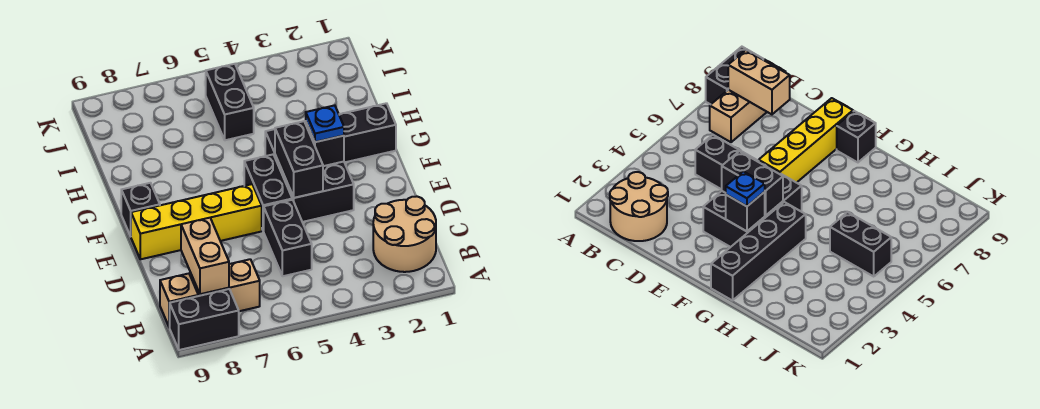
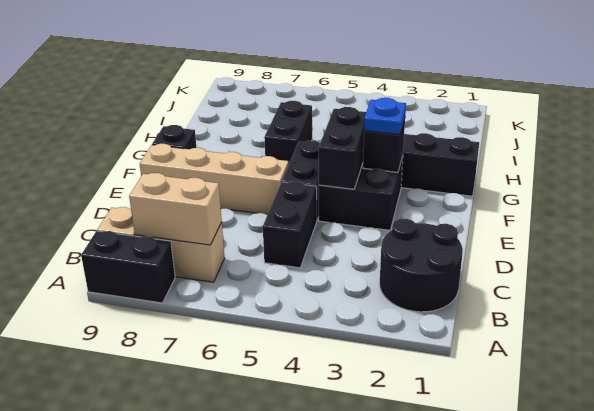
tan round brick B1:C2 level 1 -> black round brick B1:C2 level 1
tan brick B8:C8 level 2 -> tan brick B7:B8 level 2
yellow brick E6:E9 level 1 -> tan brick E6:E9 level 1
black brick I5:J5 level 1 -> black brick G6:H6 level 1

